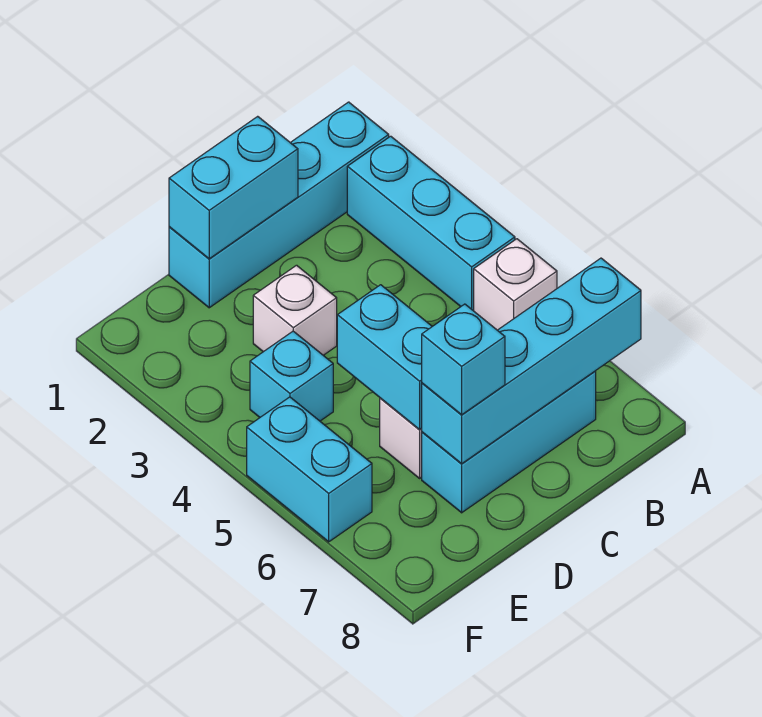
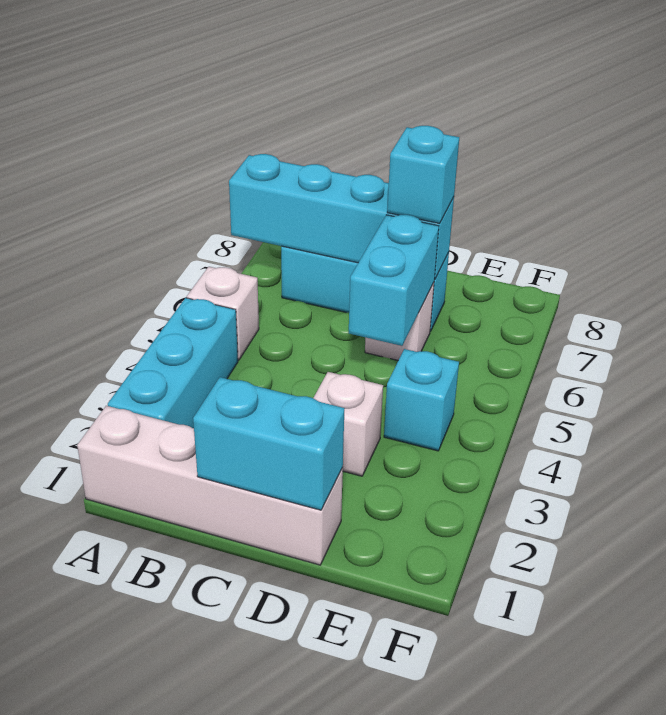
cyan brick A1:D1 level 1 -> white brick A1:D1 level 1
cyan brick F5:F6 level 1 -> none

